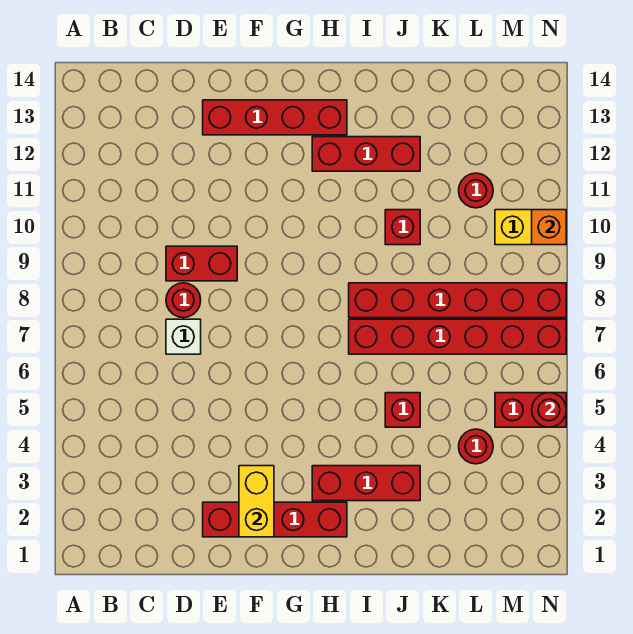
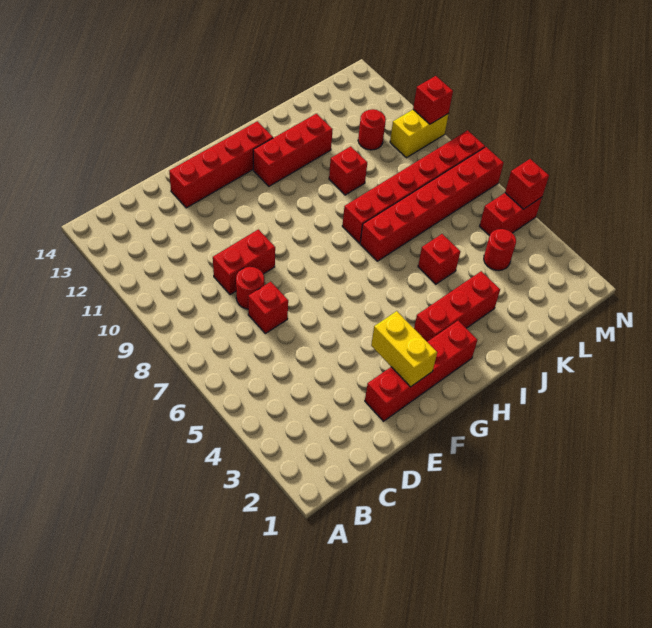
white brick D7 level 1 -> red brick D7 level 1
red round brick N5 level 2 -> red brick N5 level 2
orange brick N10 level 2 -> red brick N10 level 2

